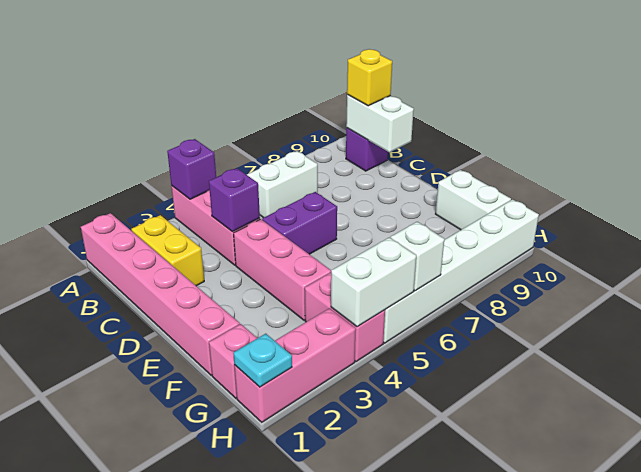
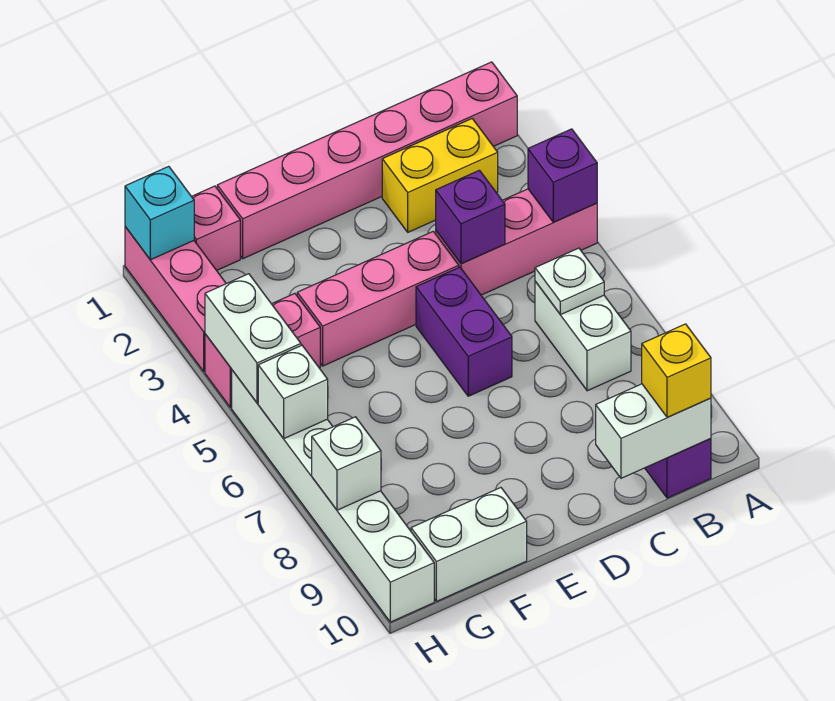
none -> white plate B6 level 2
cyan plate H1 level 2 -> cyan brick H1 level 2
none -> white brick H8 level 2

